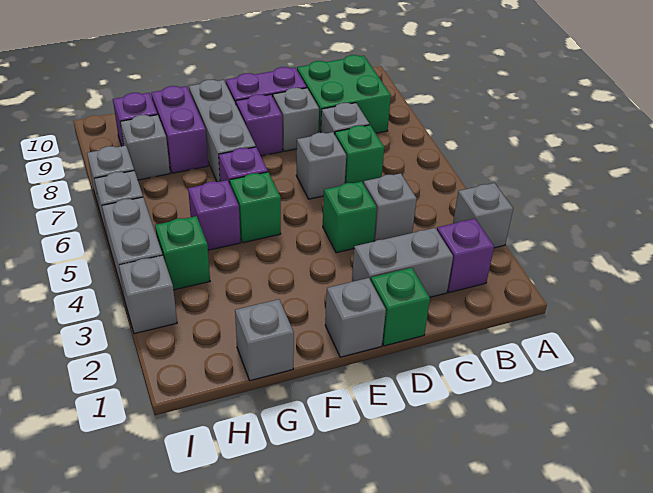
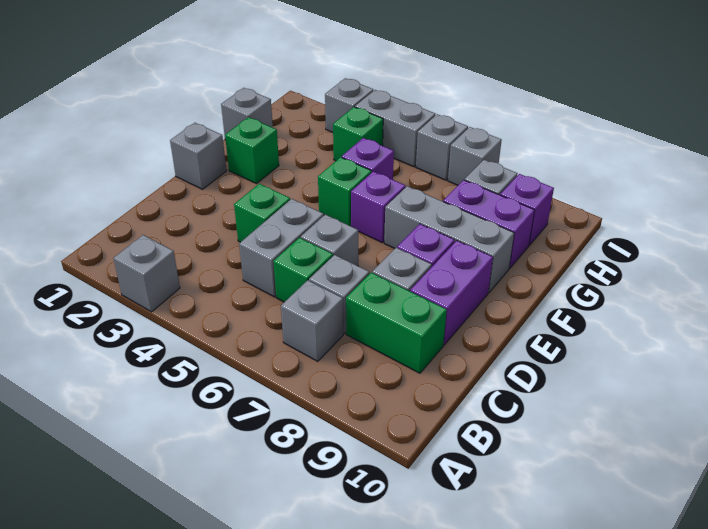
purple brick B2 level 1 -> none
green brick B8:C9 level 1 -> green brick C8:C9 level 1
grey brick C2:D2 level 1 -> grey brick C5:D5 level 1
grey brick C4 level 1 -> grey brick B7 level 1
green brick D1 level 1 -> green brick F2 level 1

